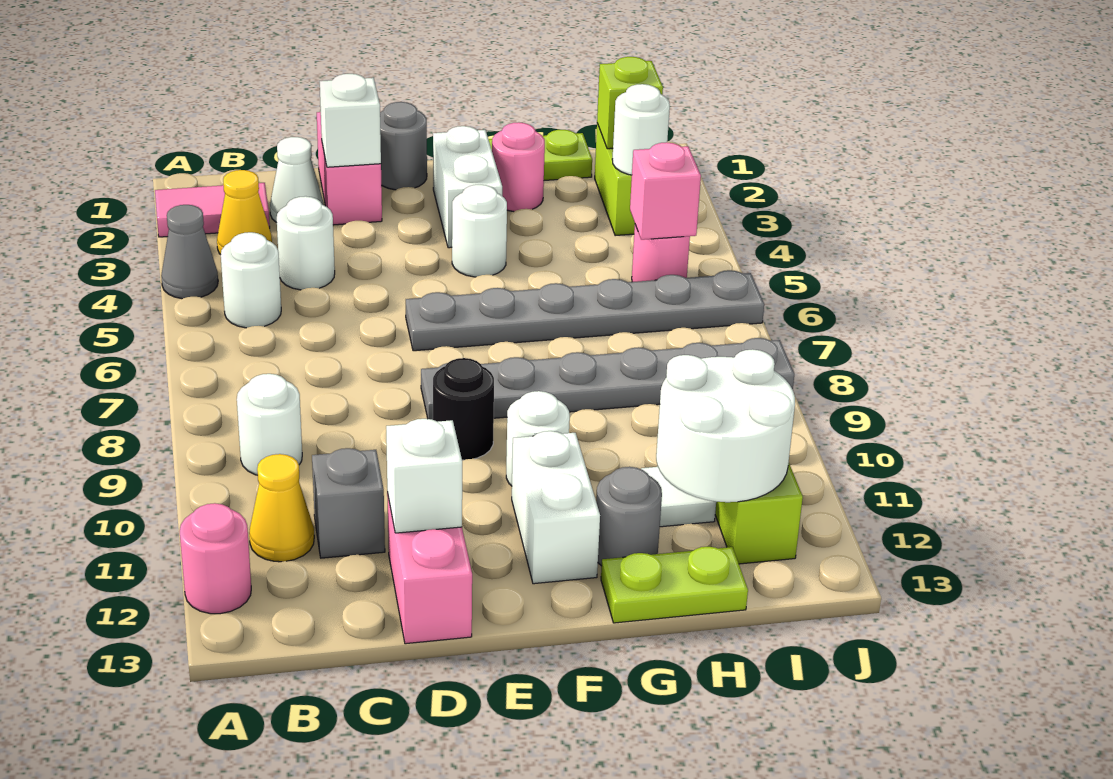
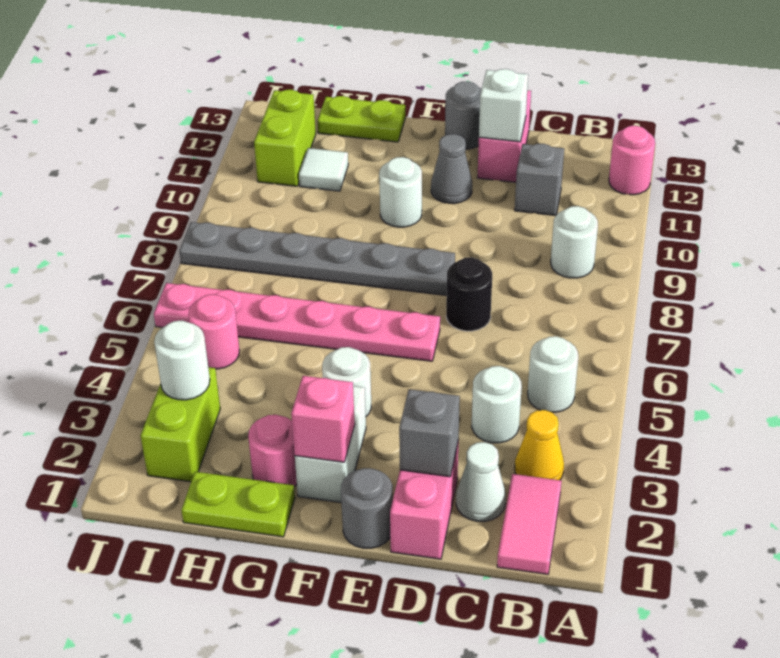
pink tile A2:B2 level 1 -> pink tile B1:B2 level 1
grey cone A4 level 1 -> grey cone E11 level 1
yellow cone B11 level 1 -> none
white brick D2 level 2 -> grey brick D2 level 2
grey plate E6:J6 level 1 -> pink plate E6:J6 level 1
black round brick E9 level 1 -> black round brick D7 level 1
white brick F11:F12 level 1 -> none
grey round brick G12 level 1 -> grey round brick E13 level 1
white round brick H11:I12 level 2 -> none
lime brick I2 level 2 -> none
pink brick I5 level 2 -> pink brick F2 level 2

